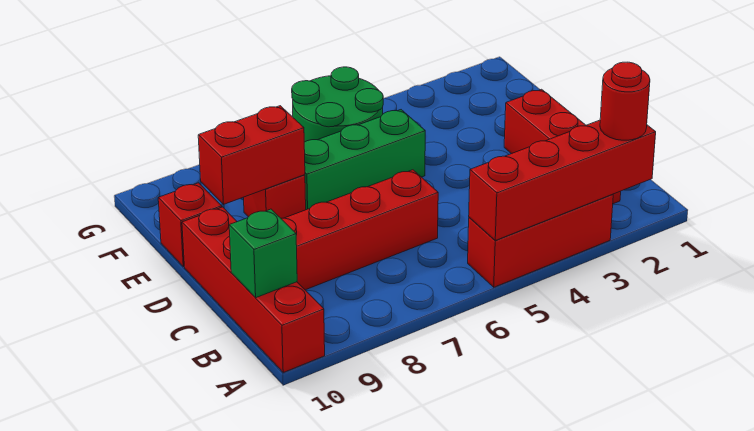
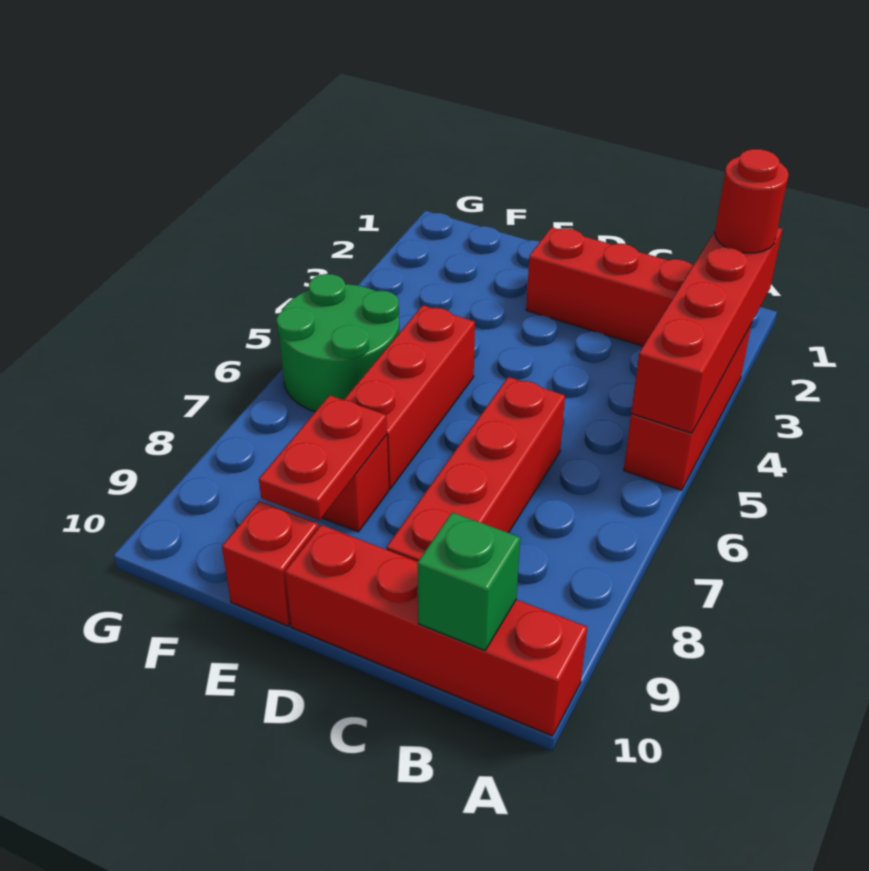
green brick E5:E7 level 1 -> red brick E5:E7 level 1
red brick E8:E9 level 2 -> red plate E8:E9 level 2

